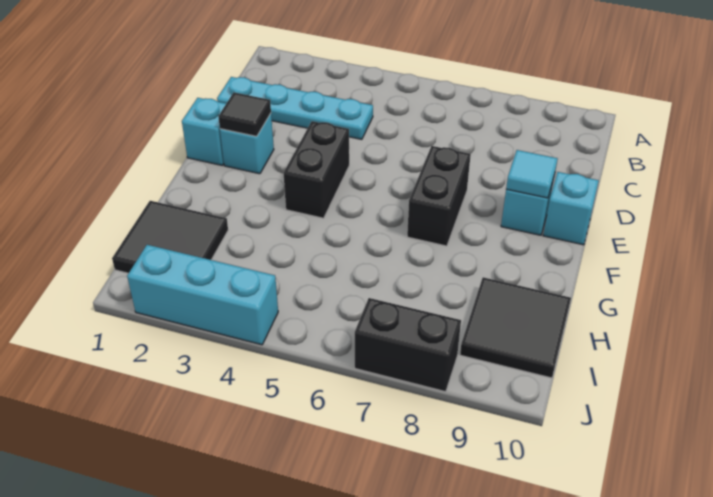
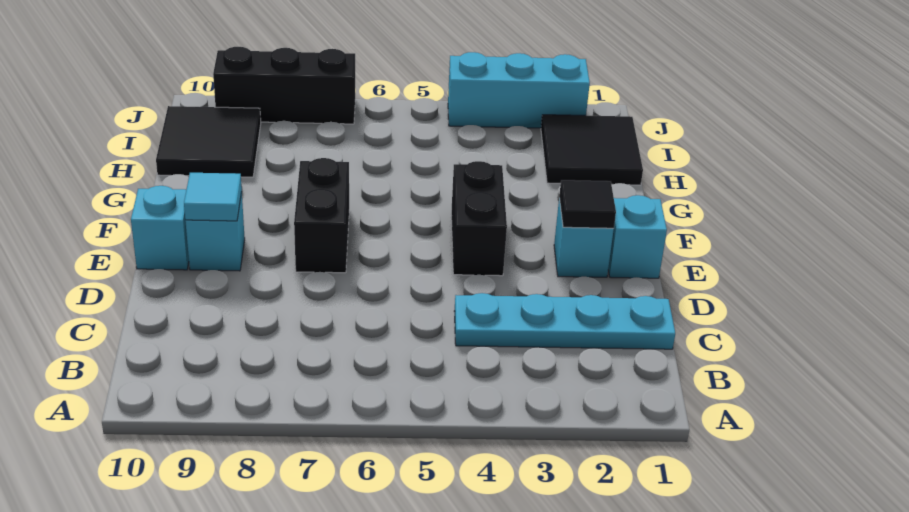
black brick J7:J8 level 1 -> black brick J7:J9 level 1

